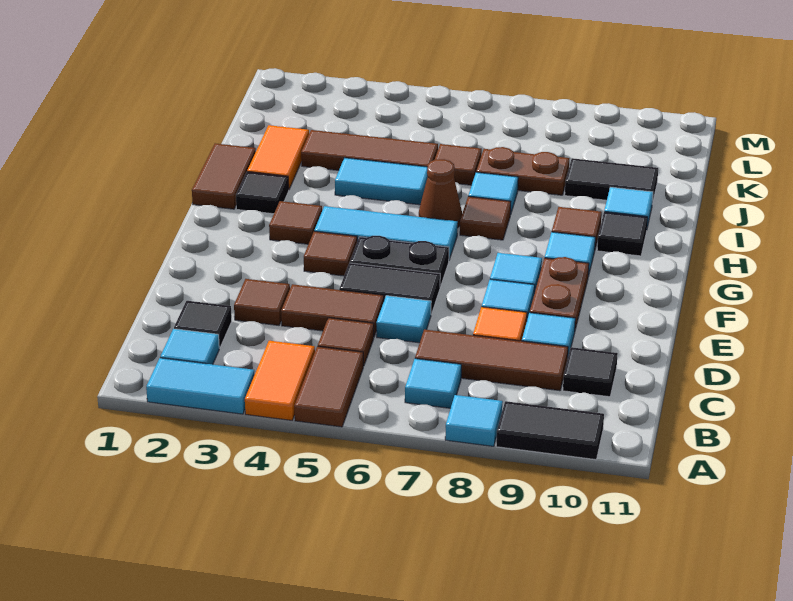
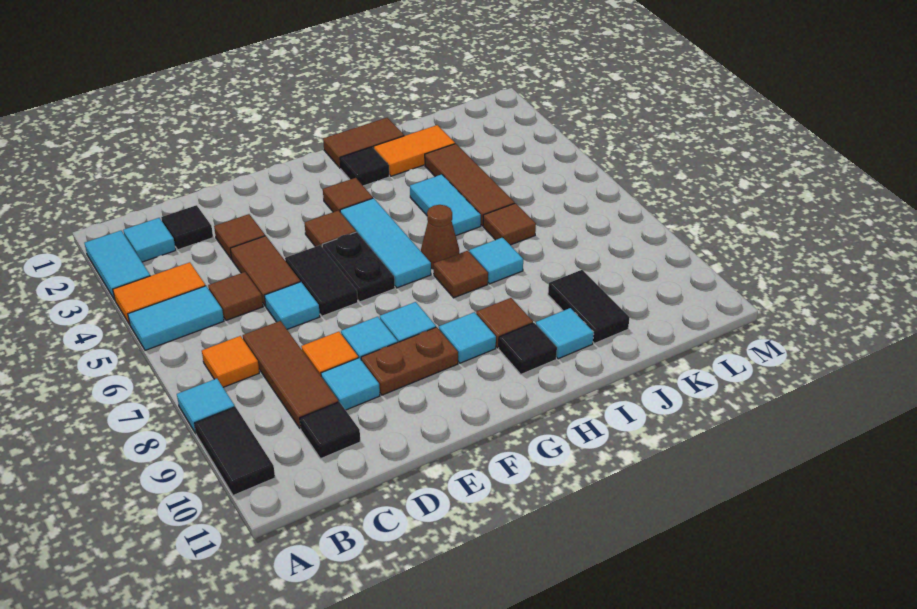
brown tile A5:B5 level 1 -> cyan tile A5:B5 level 1
cyan tile B7 level 1 -> orange tile B7 level 1
brown plate J7:J8 level 1 -> none

